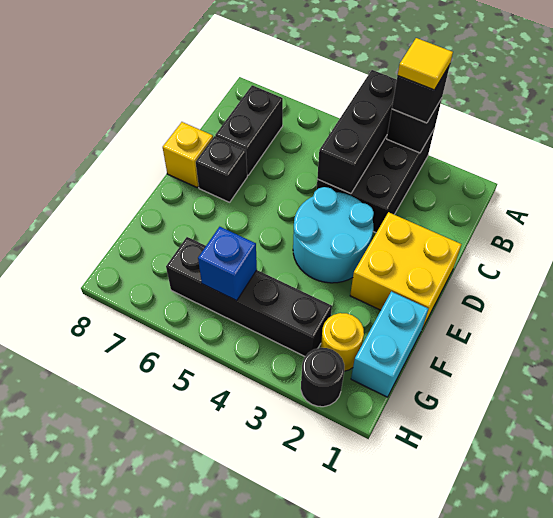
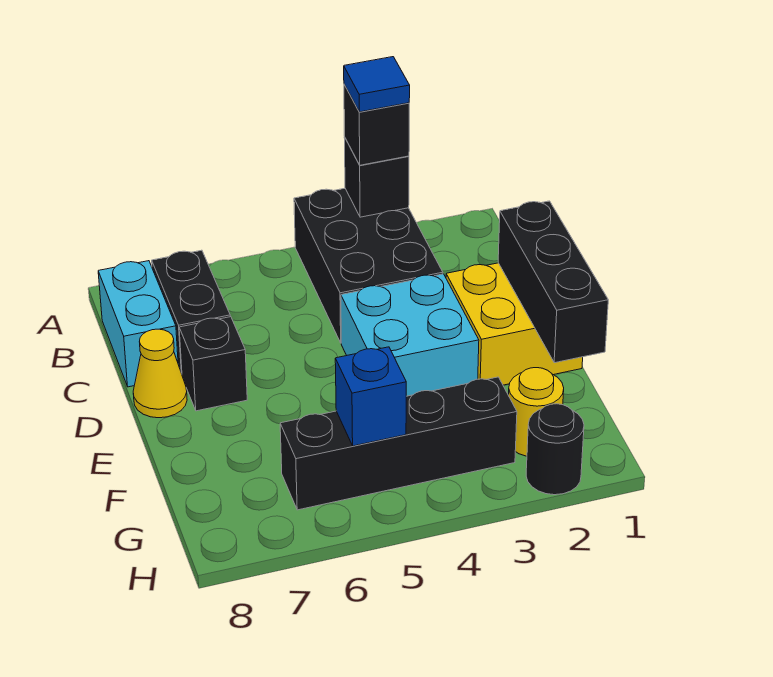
yellow tile A3 level 4 -> blue tile A3 level 4
black brick A4:C4 level 2 -> black brick D1:F1 level 2
cyan round brick D3:E4 level 1 -> cyan brick D3:E4 level 1
yellow brick D8 level 1 -> yellow cone D8 level 1
cyan brick F1:G1 level 1 -> cyan brick B8:C8 level 1

